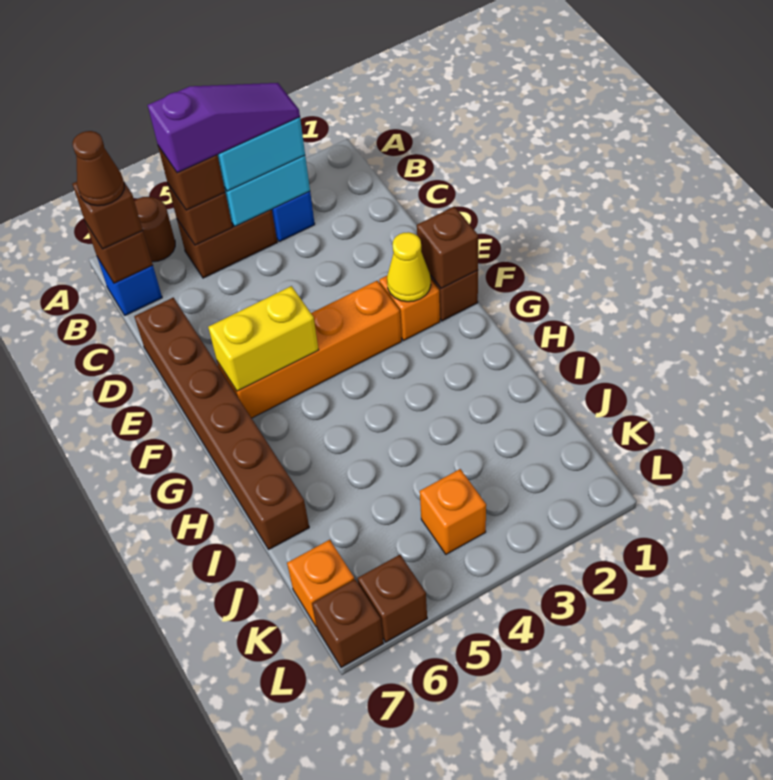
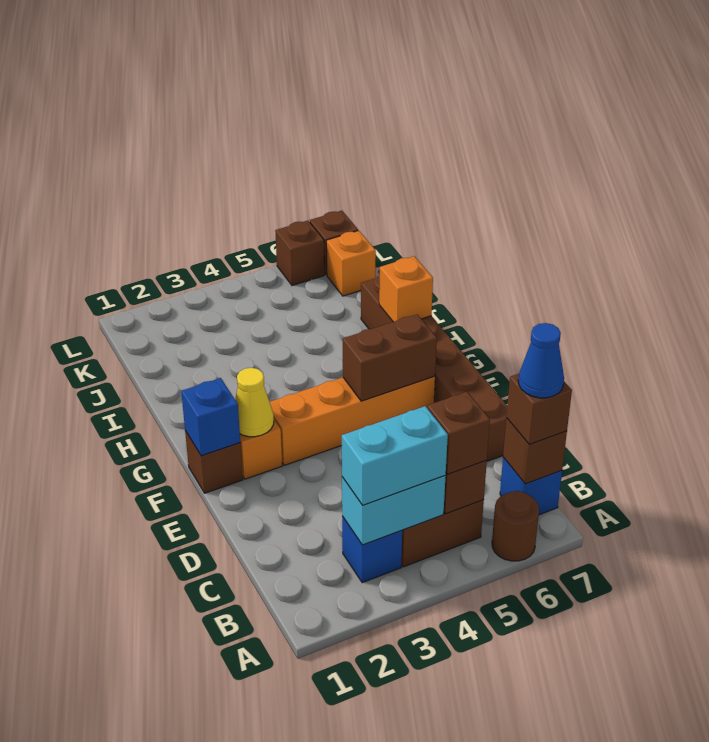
purple slope B3:B5 level 4 top 5 -> none
brown cone B7 level 4 -> blue cone B7 level 4
brown brick F1 level 2 -> blue brick F1 level 2
yellow brick F5:F6 level 2 -> brown brick F5:F6 level 2
orange brick K4 level 1 -> orange brick H7 level 2

